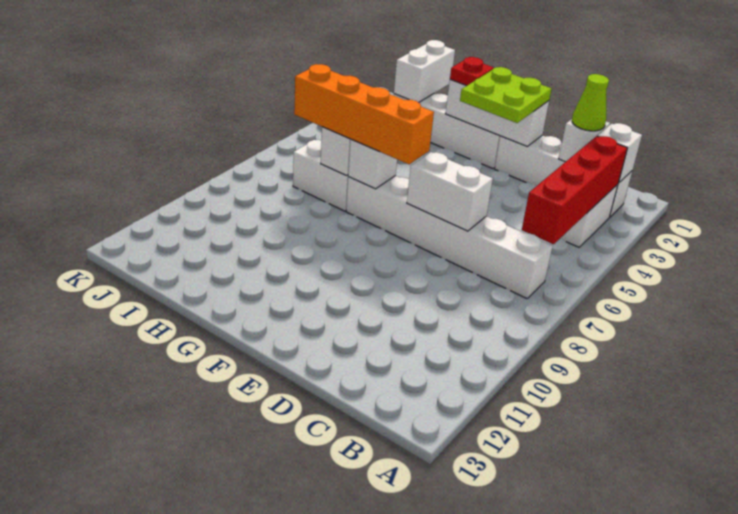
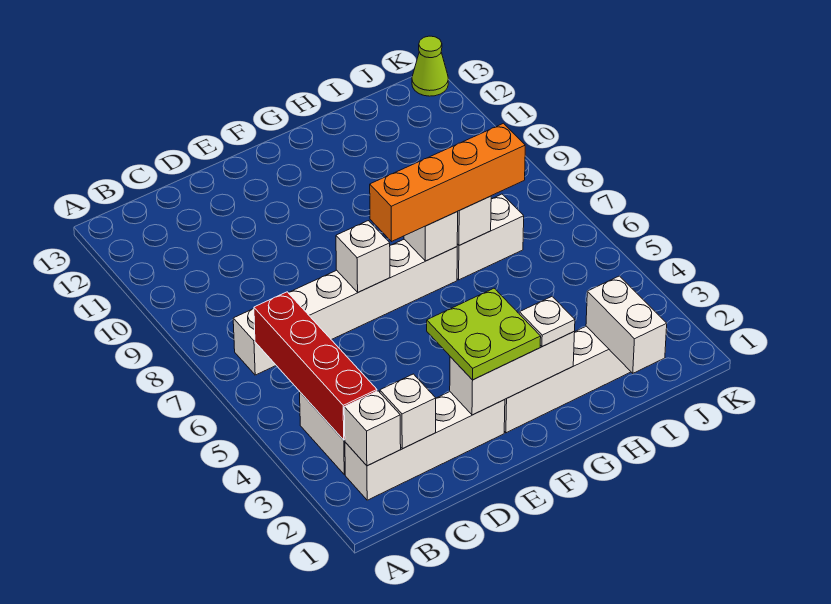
lime cone C2 level 3 -> lime cone K13 level 1
white brick D7:E7 level 2 -> white brick E7 level 2
red plate G2 level 3 -> white plate G2 level 3

